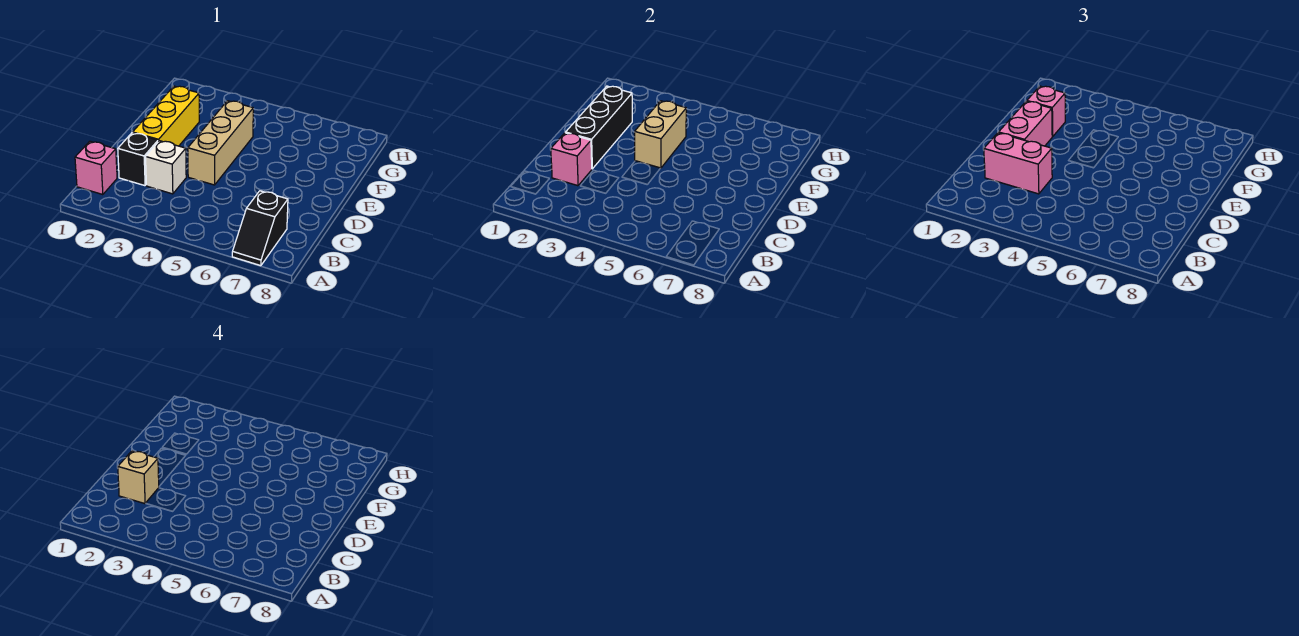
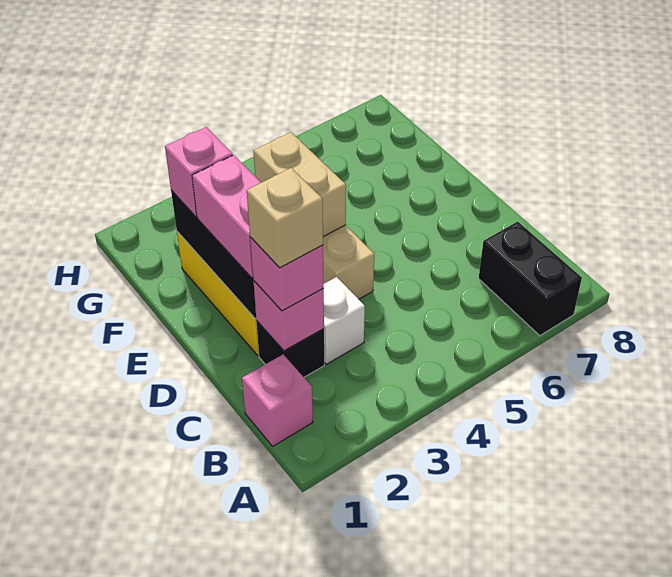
black slope A7:B7 level 1 top B -> black brick A7:B7 level 1
pink brick C2:C3 level 3 -> pink brick C2 level 3

